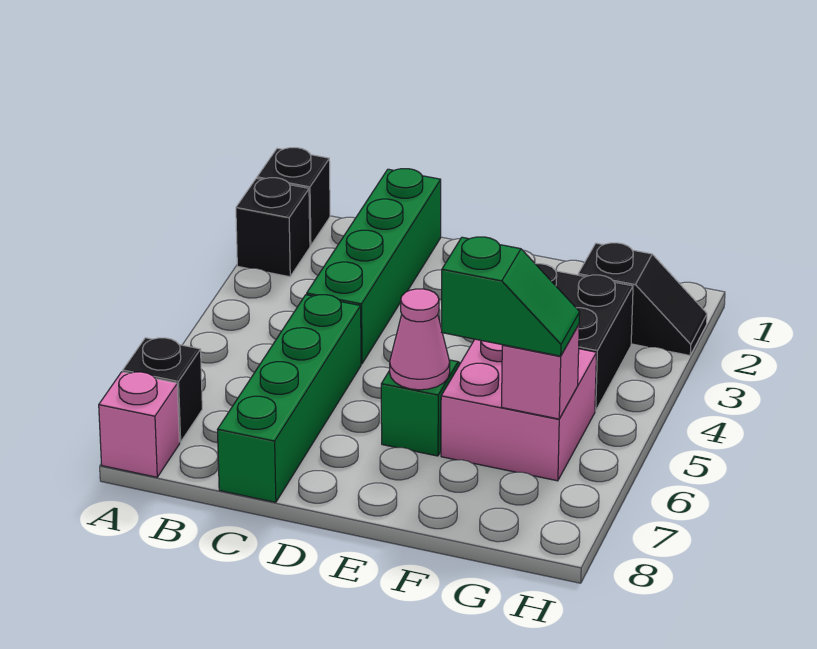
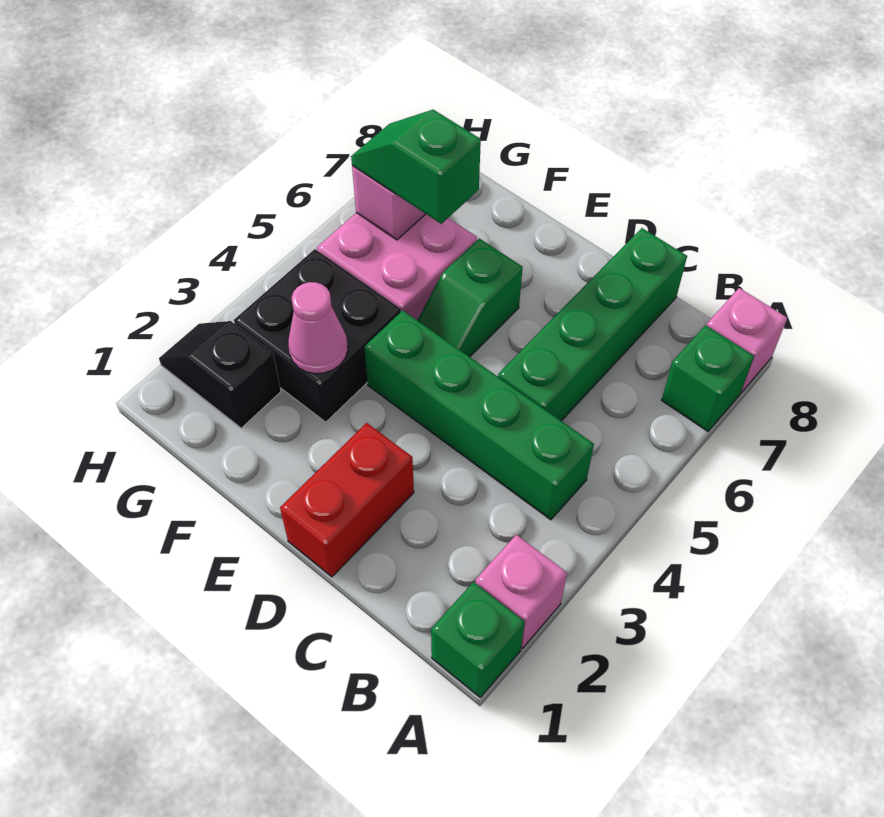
black brick A1 level 1 -> green brick A1 level 1
black brick A2 level 1 -> pink brick A2 level 1
black brick A7 level 1 -> green brick A7 level 1
green brick C1:C4 level 1 -> green brick B4:E4 level 1
none -> red brick D1:D2 level 1
pink cone E6 level 2 -> pink cone F3 level 2

